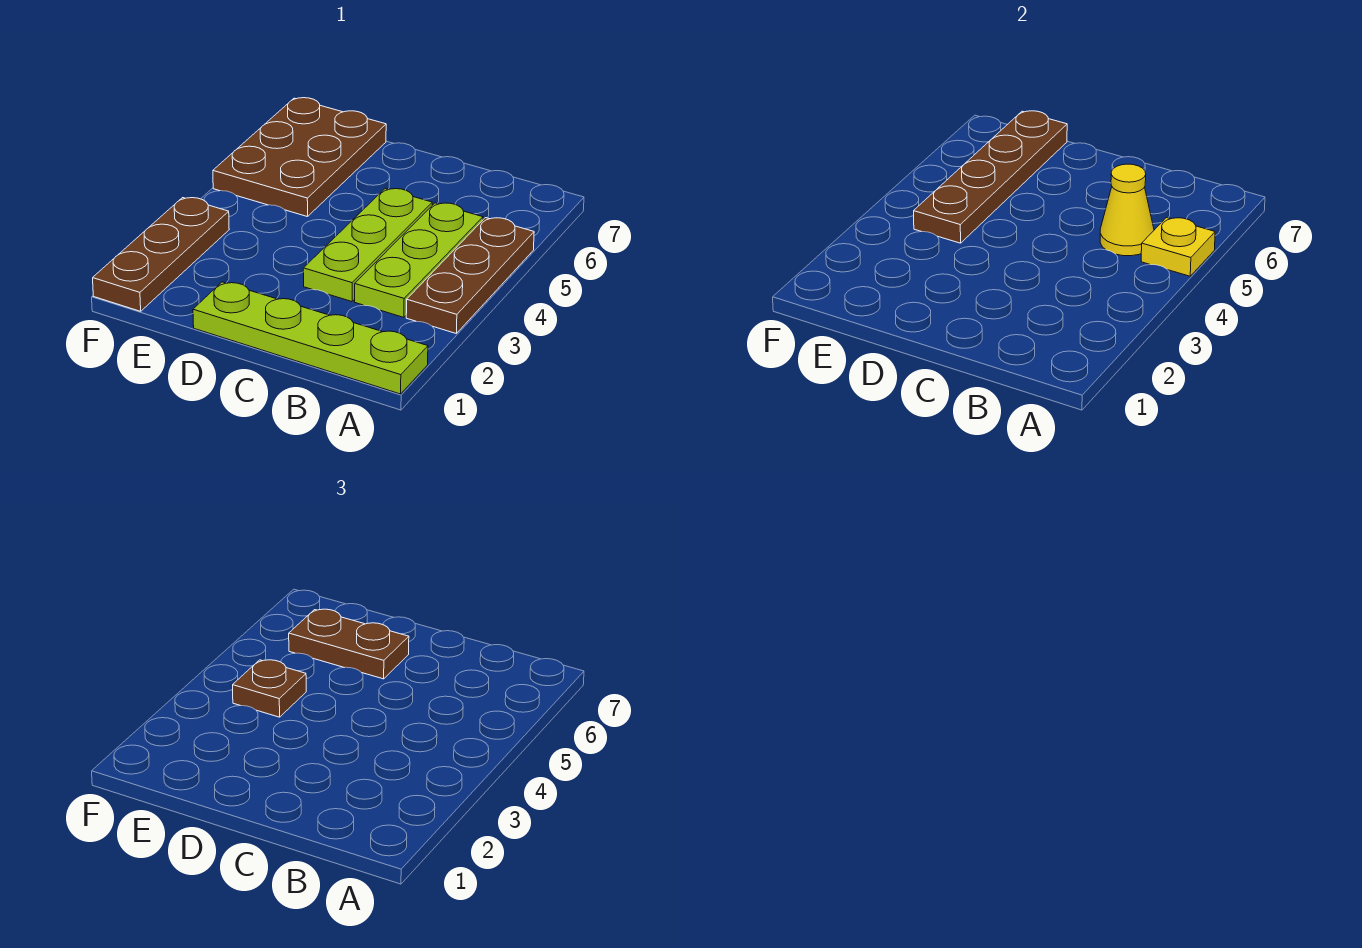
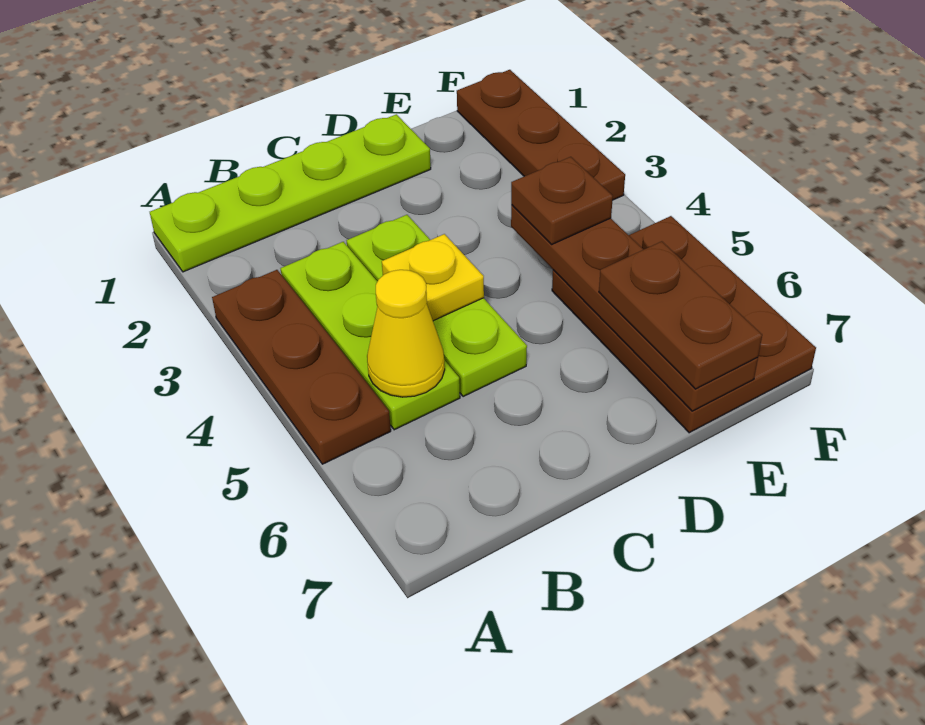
yellow plate A5 level 2 -> yellow plate C4 level 2
brown plate D6:E6 level 3 -> brown plate E6:E7 level 3

